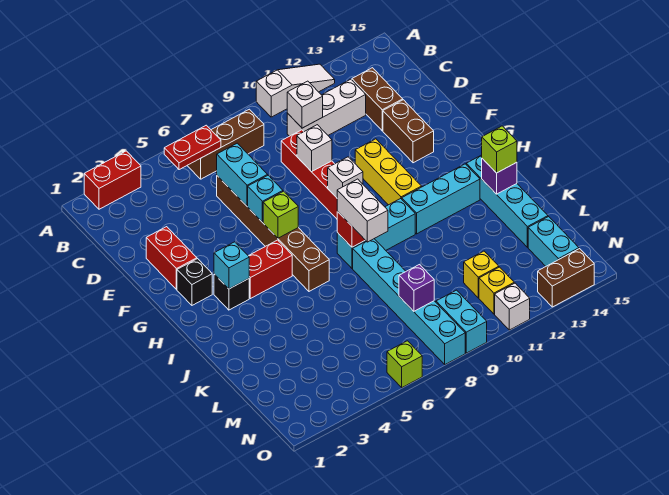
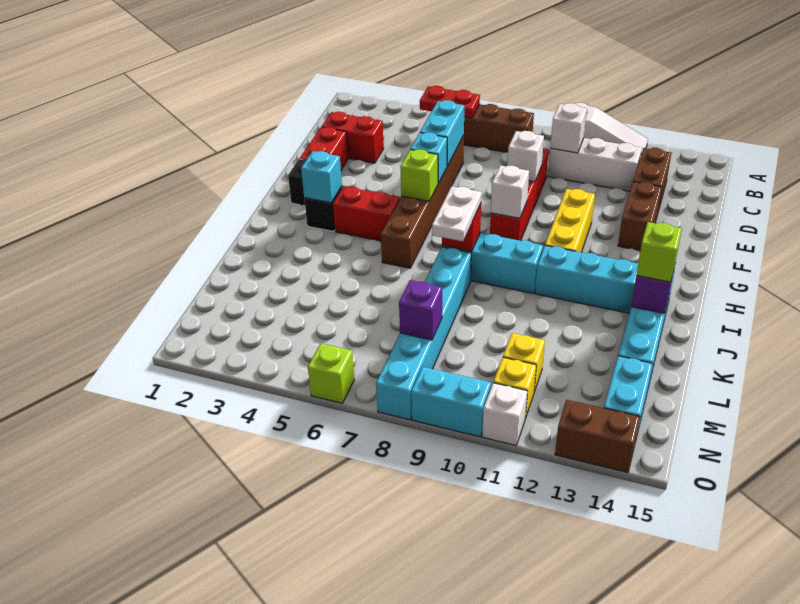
red brick A2:A3 level 1 -> red brick D2:D3 level 1
white brick I8:J8 level 3 -> white plate I8:J8 level 3
cyan brick N9:O9 level 1 -> cyan brick O9:O10 level 1

